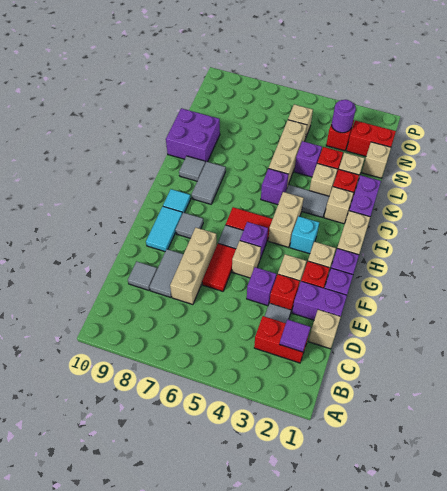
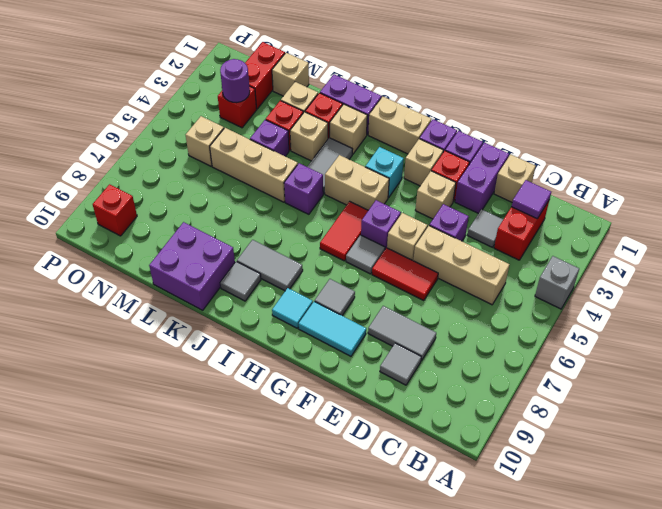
none -> grey brick A4 level 1
tan brick D7:F7 level 1 -> tan brick C5:E5 level 1
red brick E3 level 1 -> red brick O9 level 1

